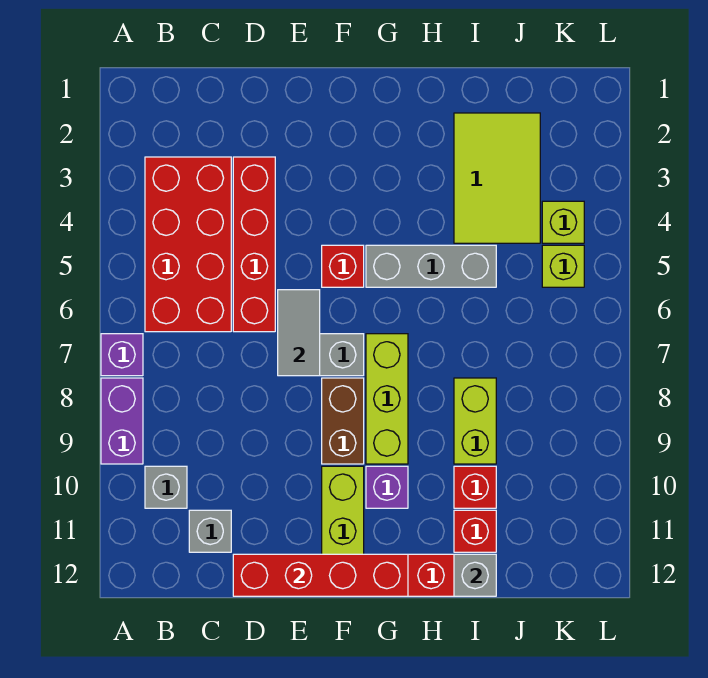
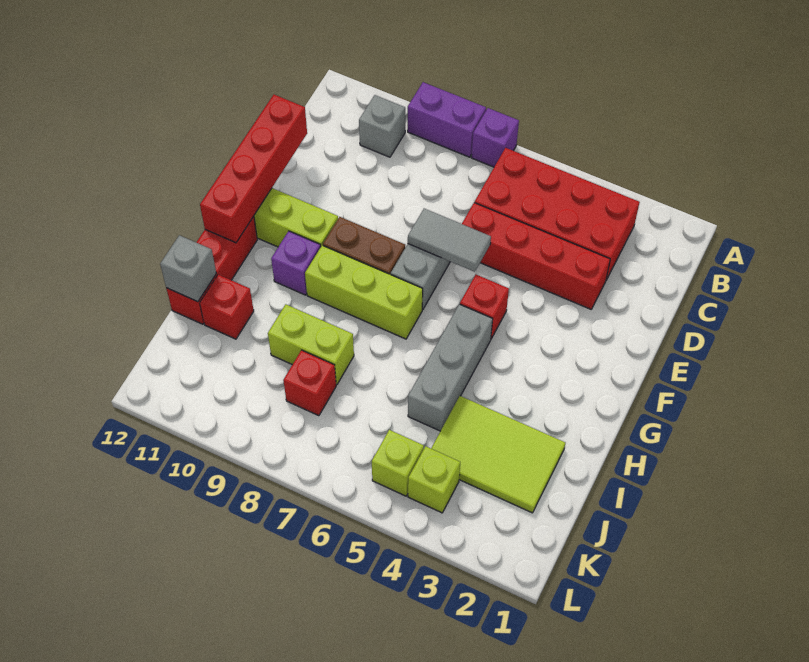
grey brick C11 level 1 -> none
red brick I10 level 1 -> red brick J8 level 1

